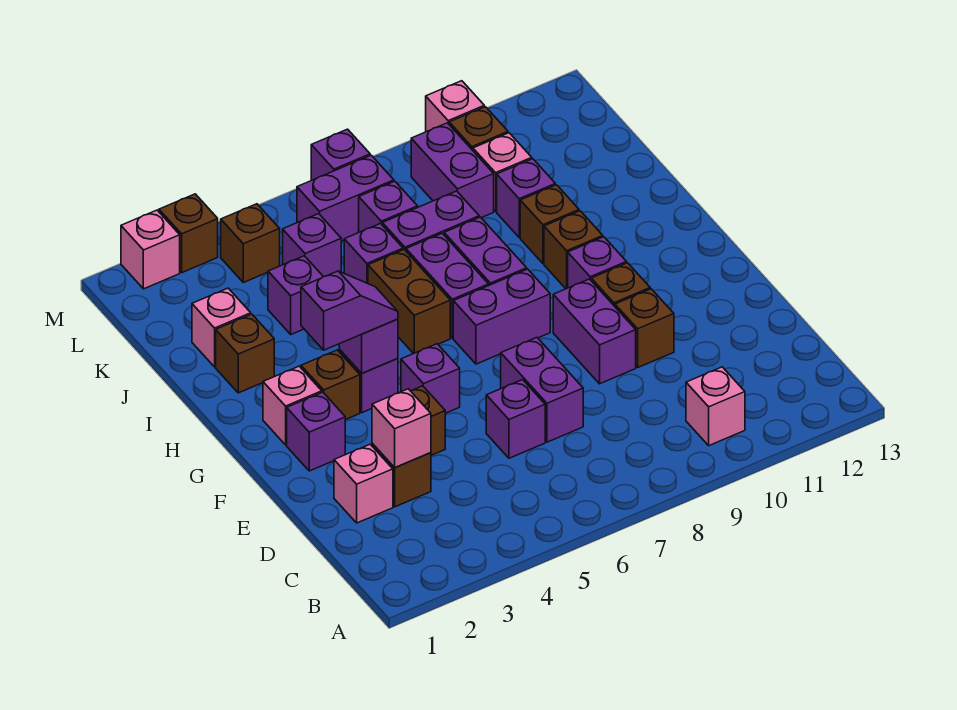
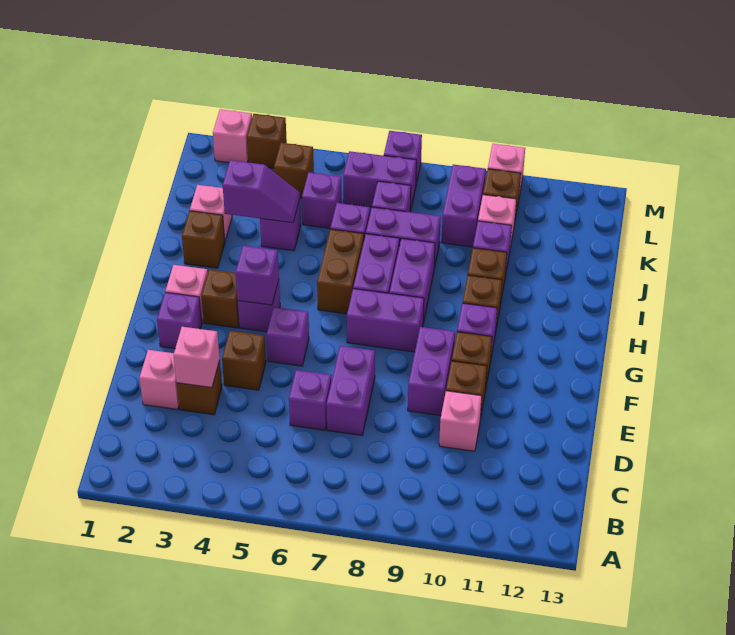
pink brick B10 level 1 -> pink brick D10 level 1
purple slope G3:G4 level 3 top 3 -> purple slope J3:J4 level 2 top 3

